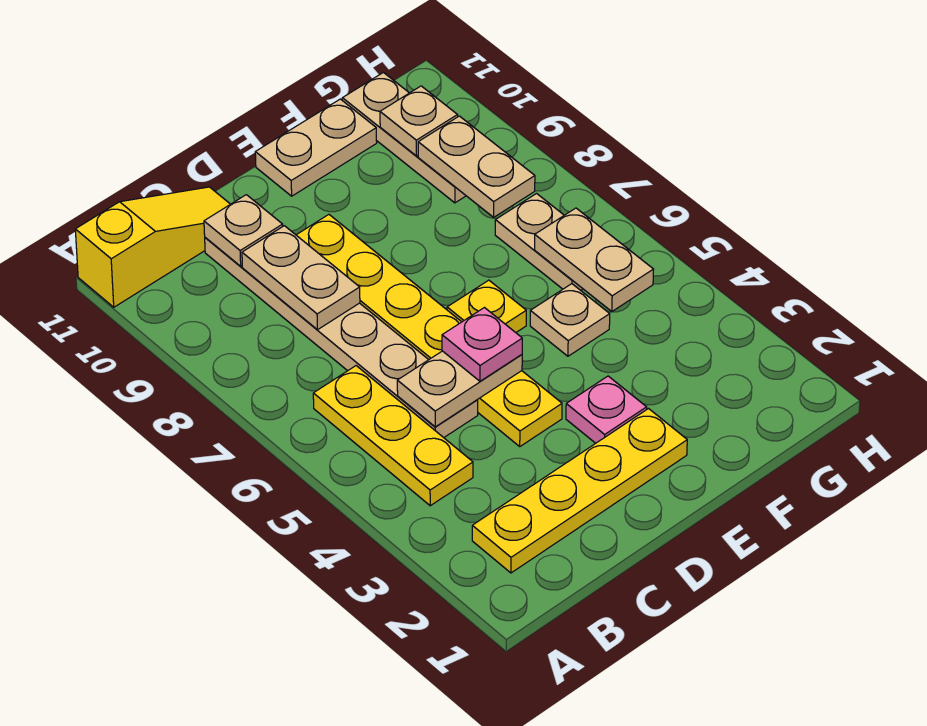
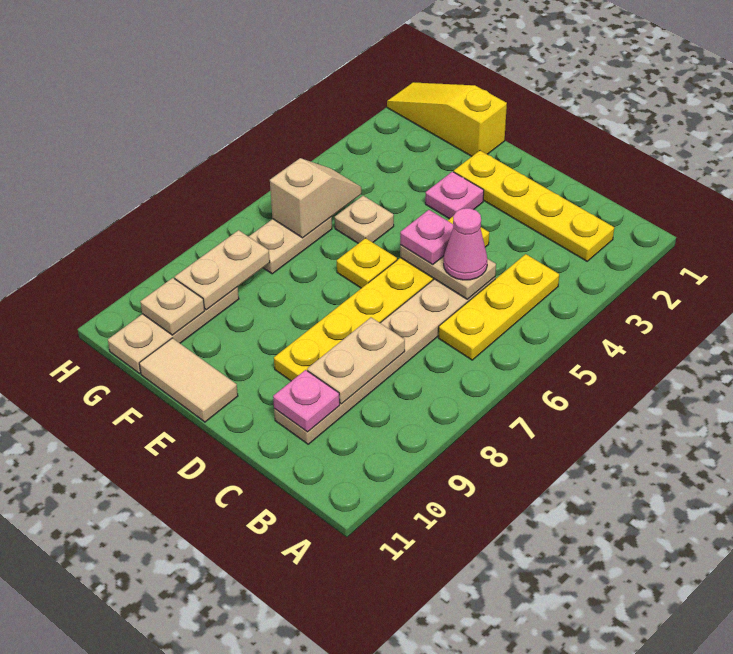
yellow slope A11:C11 level 1 top A -> yellow slope F1:H1 level 1 top F
none -> pink cone C5 level 3
tan plate C10 level 2 -> pink plate C10 level 2
tan plate E11:F11 level 1 -> tan tile E11:F11 level 1
tan plate G5:G6 level 2 -> tan slope G5:G6 level 2 top 6

